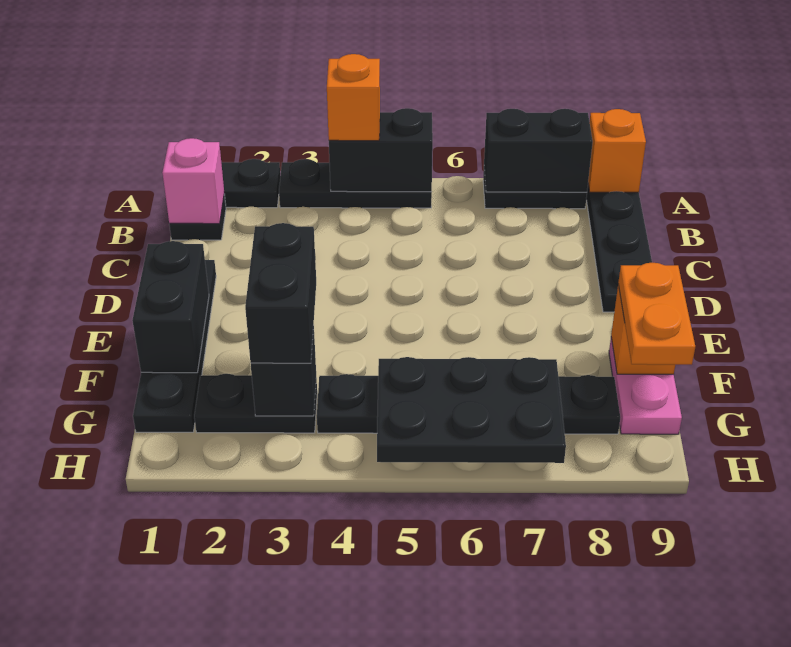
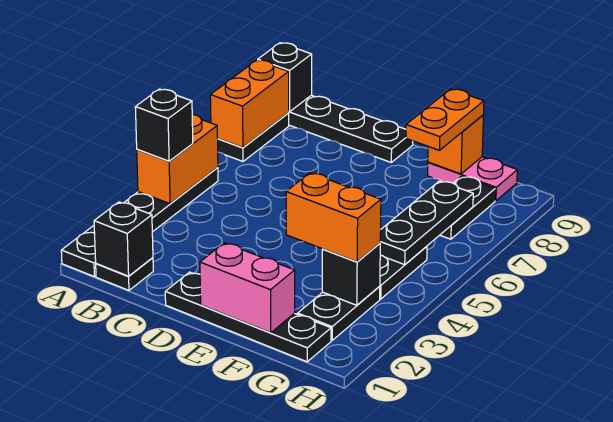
black brick A4:A5 level 2 -> orange brick A4:A5 level 2
orange brick A4 level 3 -> black brick A4 level 3
black brick A7:A8 level 2 -> orange brick A7:A8 level 2
orange brick A9 level 2 -> black brick A9 level 2
pink brick B1 level 2 -> black brick B1 level 2
black brick E1:F1 level 2 -> pink brick E1:F1 level 2
black brick F3:G3 level 3 -> orange brick F3:G3 level 3
orange plate F9:G9 level 3 -> orange plate F8:F9 level 3
black plate G5:H7 level 2 -> black plate G5:G7 level 2

